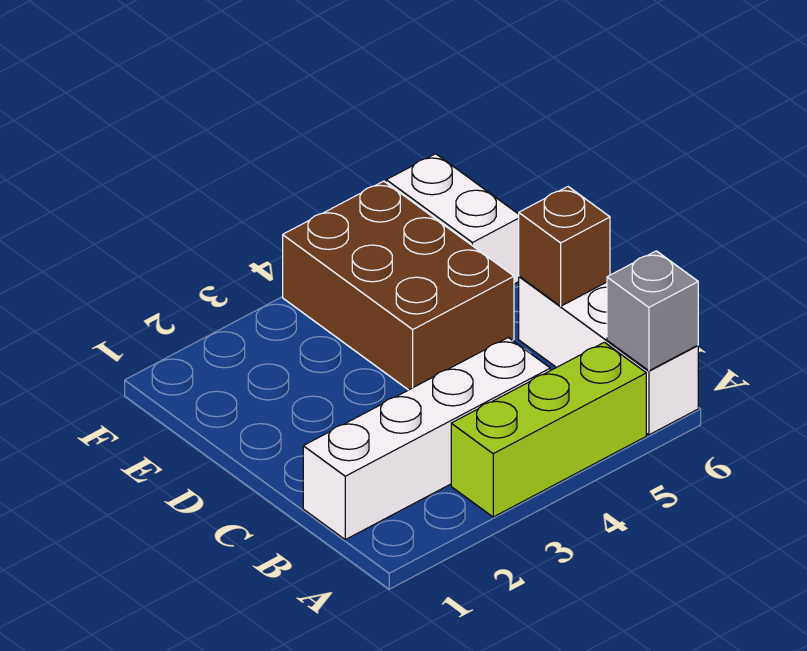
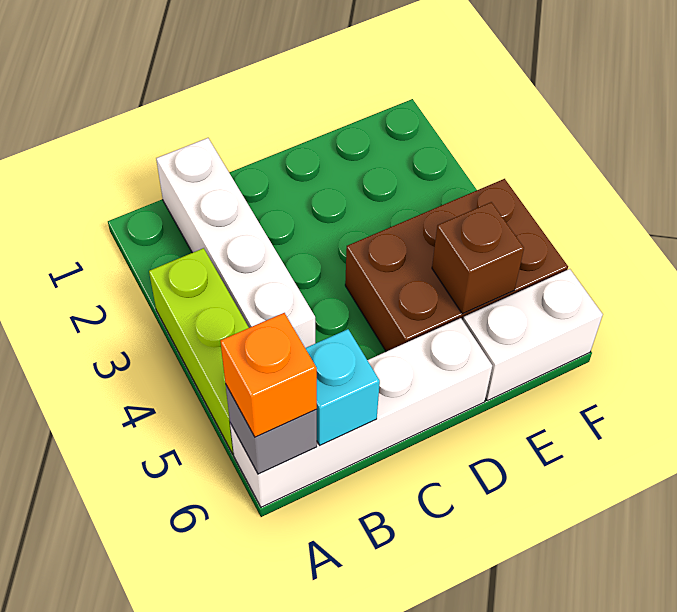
white brick A6:C6 level 1 -> white brick A6:D6 level 1
none -> orange brick A6 level 3
none -> cyan brick B6 level 2
brown brick C6 level 2 -> brown brick E5 level 2

